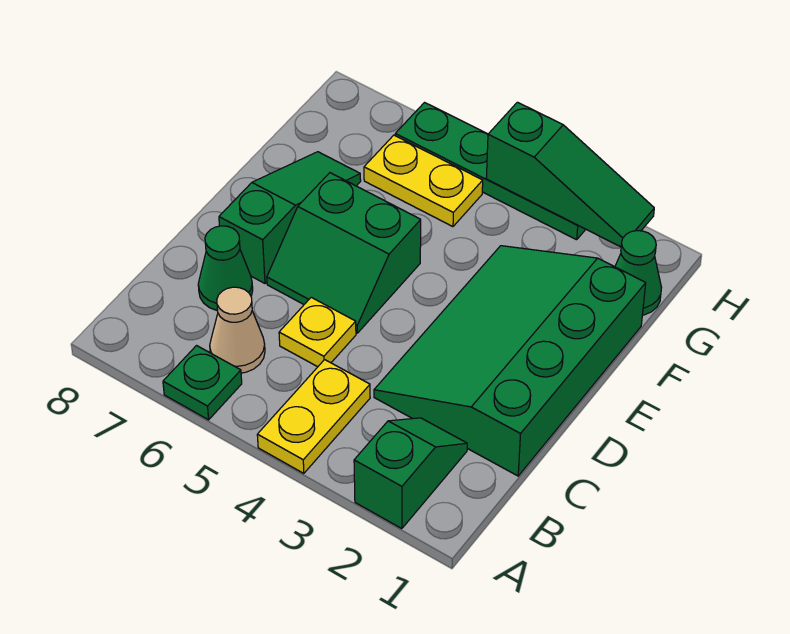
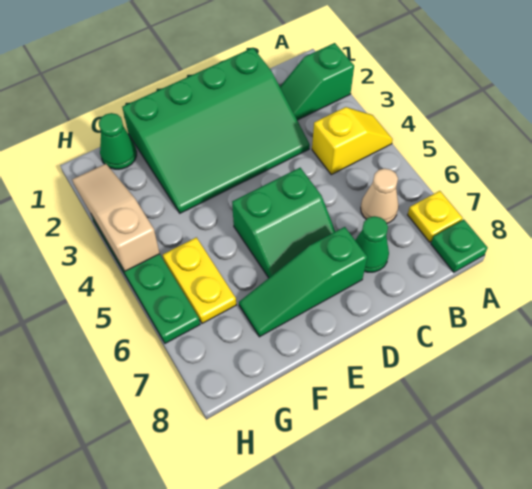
yellow plate A4:B4 level 1 -> yellow slope A4:B4 level 1 top B
green plate A6 level 1 -> green plate A8 level 1
yellow plate C5 level 1 -> yellow plate A7 level 1
green slope D5:E6 level 1 top E -> green slope D5:E6 level 1 top 5
green slope H2:H4 level 2 top 4 -> tan slope H2:H4 level 2 top 4

